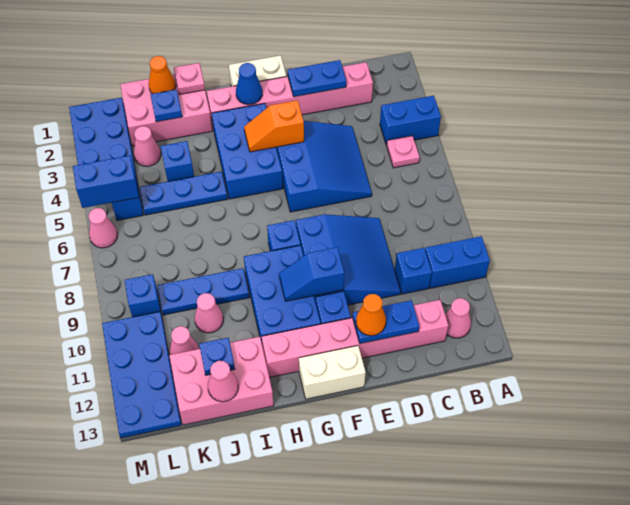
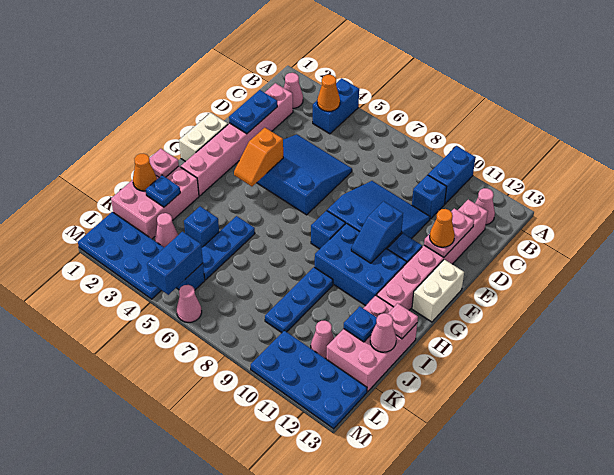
none -> orange cone B4 level 2
pink plate B5 level 1 -> pink plate I13 level 2
blue plate D12:E12 level 2 -> pink plate D12:E12 level 2
blue cone G2 level 2 -> none
blue brick G3:H5 level 1 -> none
pink cone J10 level 1 -> pink cone B2 level 1
blue brick L9 level 1 -> none

